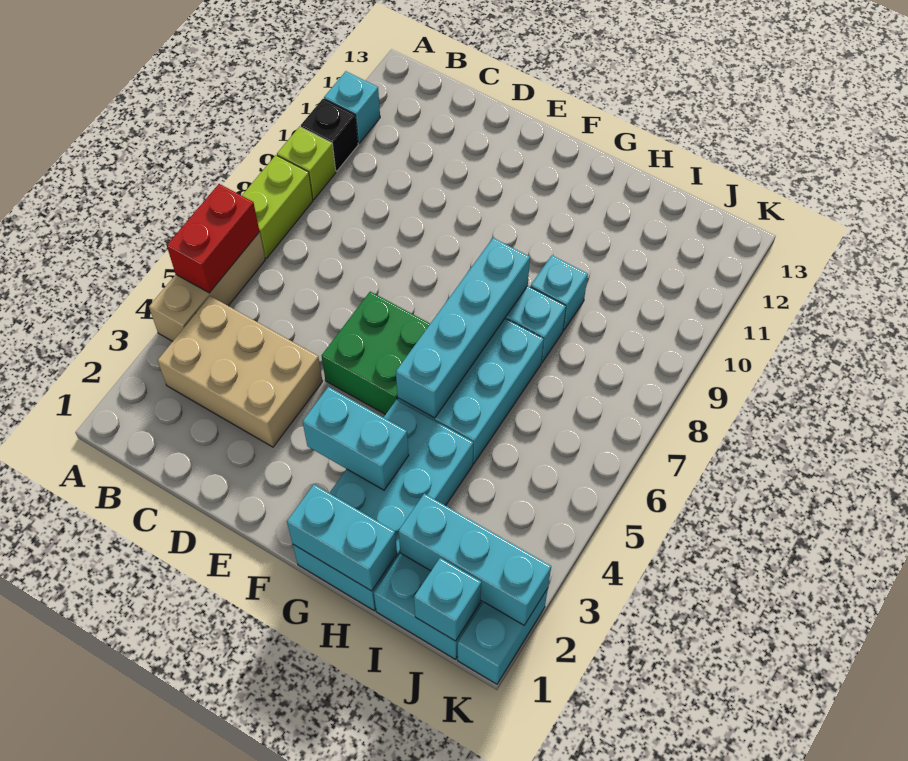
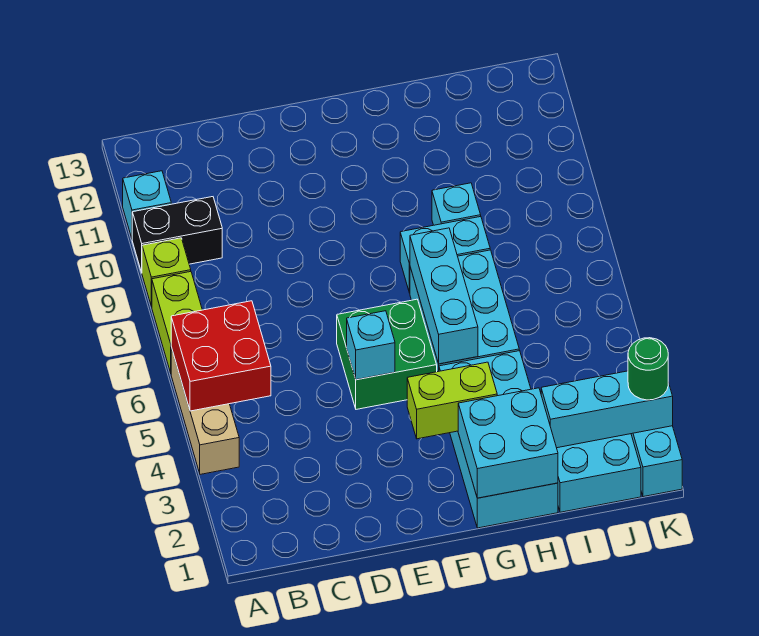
red brick A5:A6 level 2 -> red brick A5:B6 level 2
black brick A10 level 1 -> black brick A10:B10 level 1
tan brick B3:D4 level 1 -> none
cyan brick F3:G3 level 2 -> lime brick F3:G3 level 2
cyan brick G1:H1 level 2 -> cyan brick G1:H2 level 2
cyan brick G5:G8 level 2 -> cyan brick G5:G7 level 2
cyan brick J1 level 2 -> cyan brick E5 level 2
none -> green round brick K2 level 3

